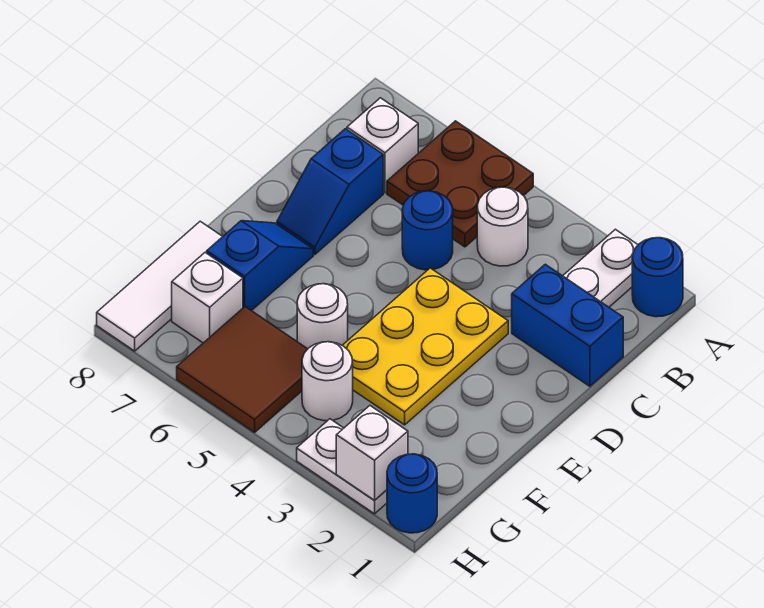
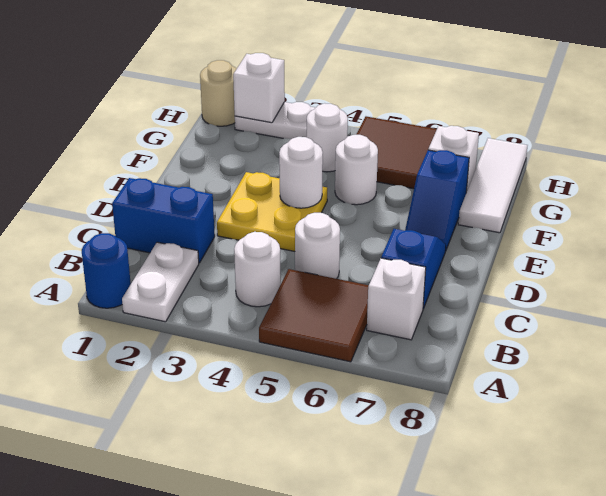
brown plate A5:B6 level 1 -> brown tile A5:B6 level 1
blue round brick C5 level 1 -> white round brick C5 level 1
yellow plate D3:F4 level 1 -> yellow plate D3:E4 level 1
none -> white round brick E4 level 2
blue round brick H1 level 1 -> tan round brick H1 level 1

